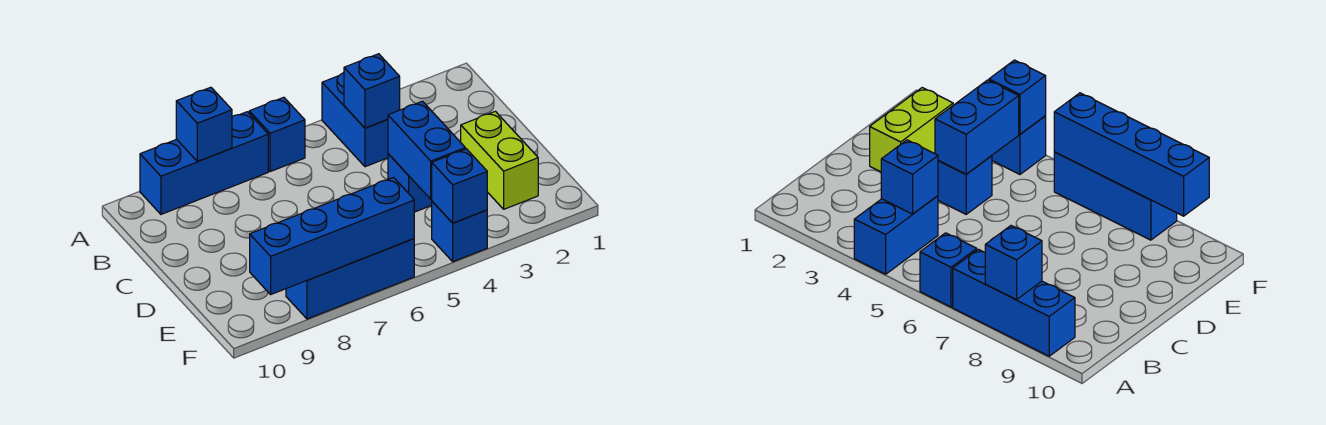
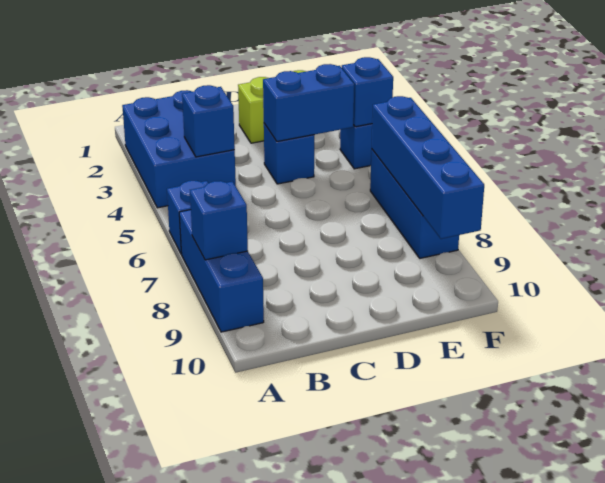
blue brick A4:B4 level 1 -> blue brick A2:B4 level 1

